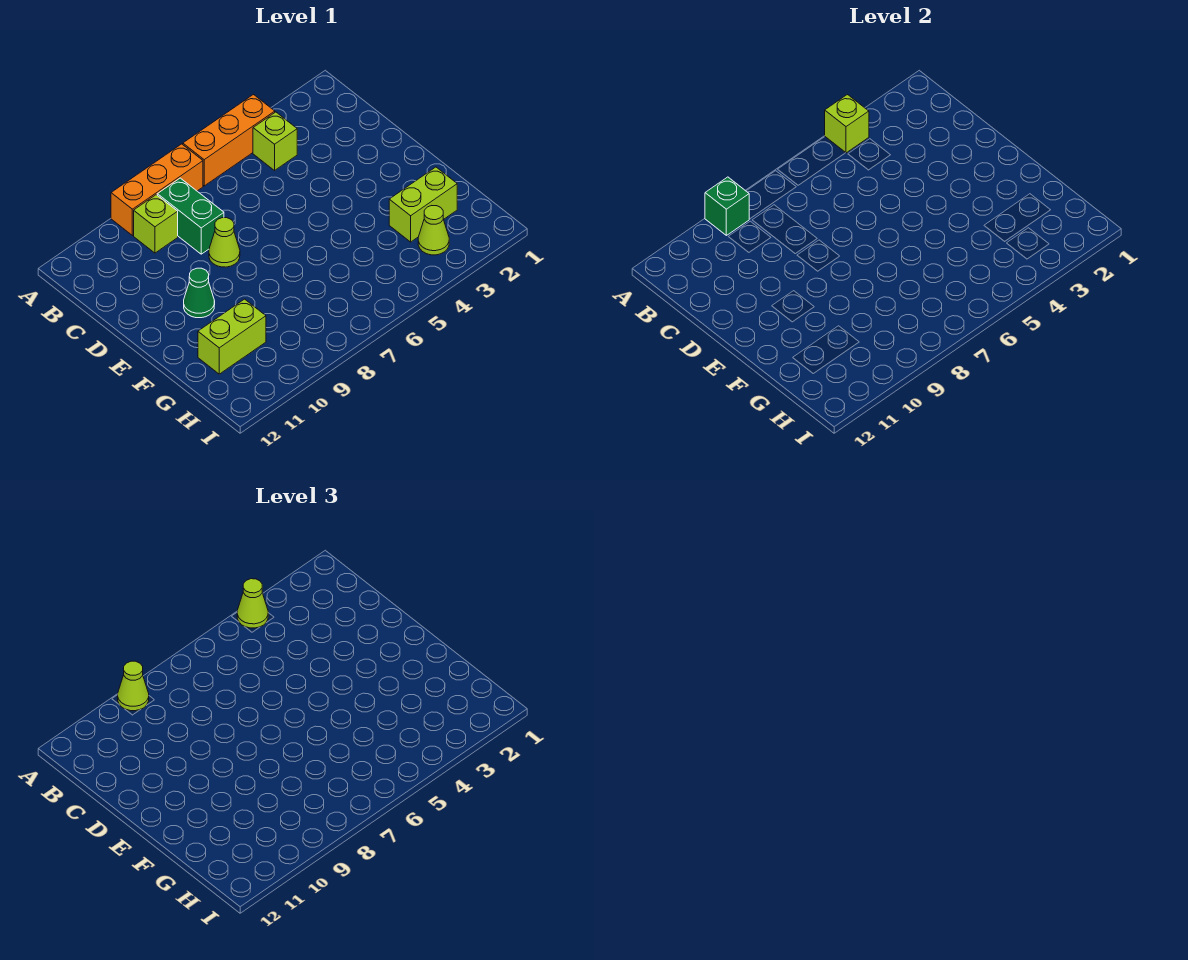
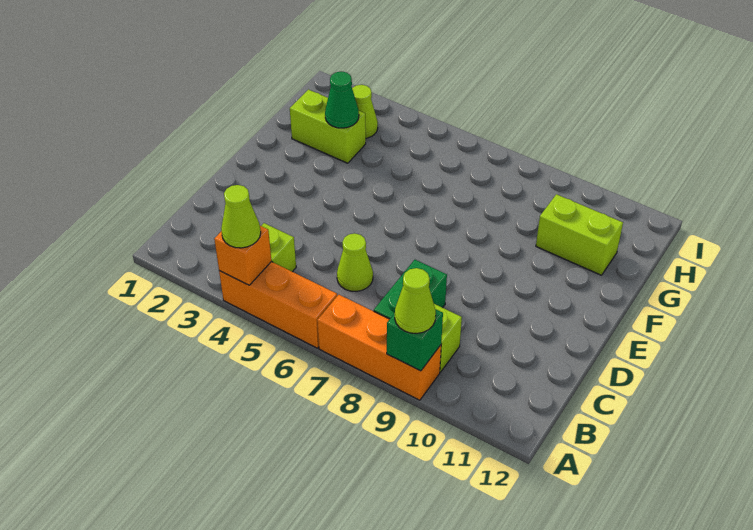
lime brick A4 level 2 -> orange brick A4 level 2
lime cone D8 level 1 -> lime cone C6 level 1
green cone E10 level 1 -> green cone G3 level 2

